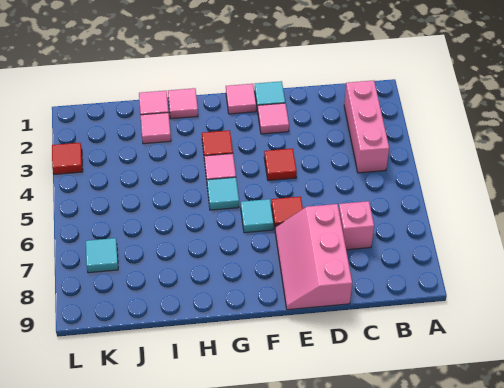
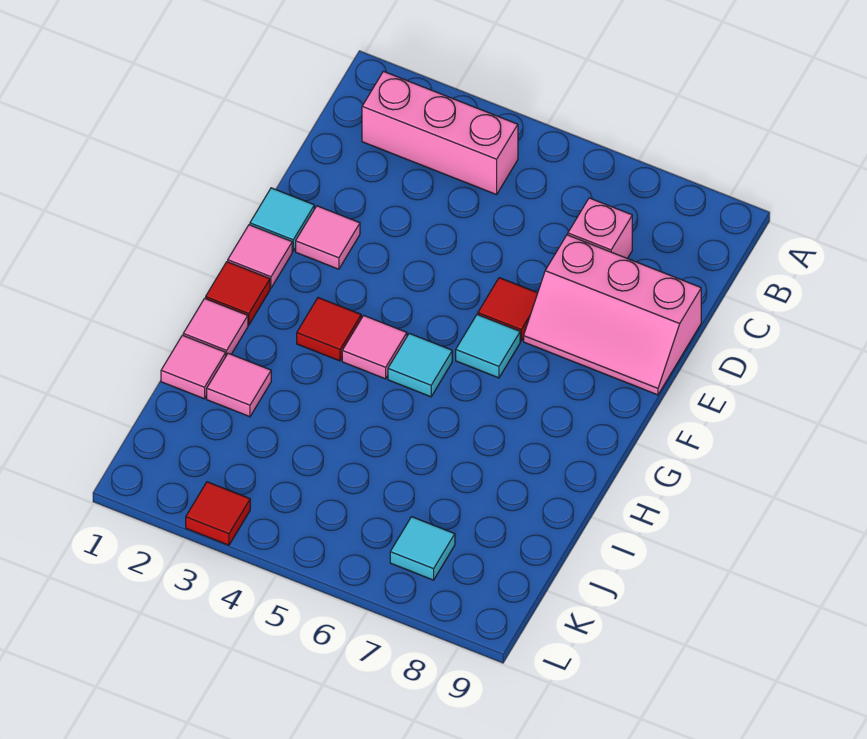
red tile E4 level 1 -> red tile G1 level 1

